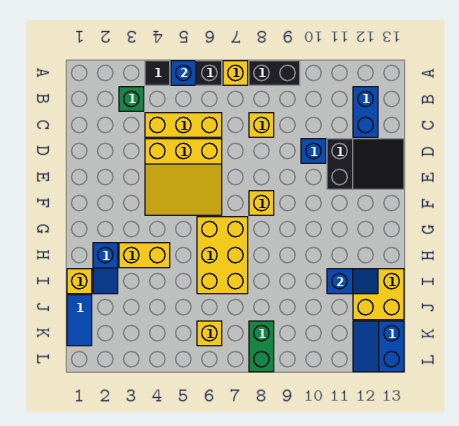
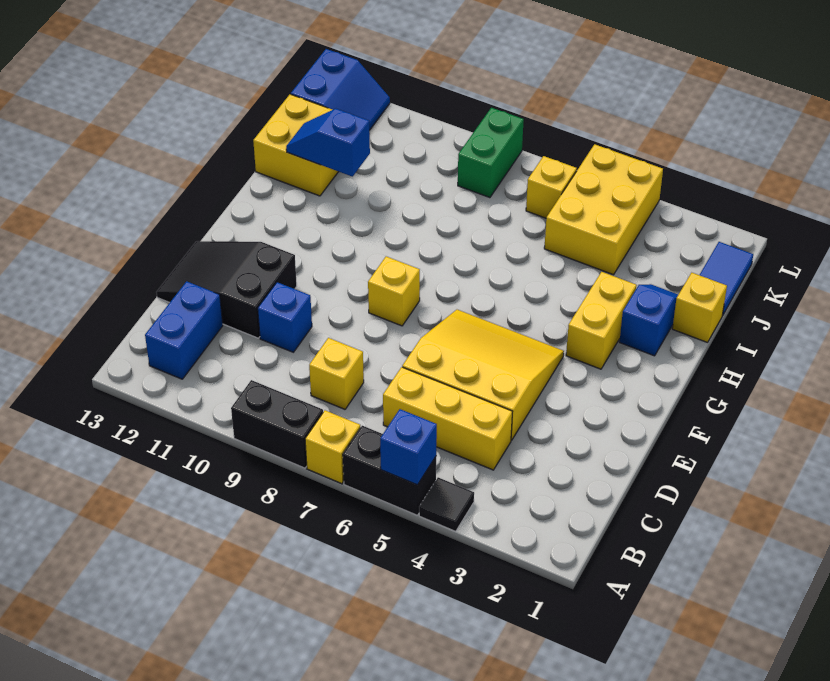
green brick B3 level 1 -> none
yellow brick G6:I7 level 1 -> yellow brick J4:L5 level 1
yellow brick H3:H4 level 1 -> yellow brick G3:H3 level 1

